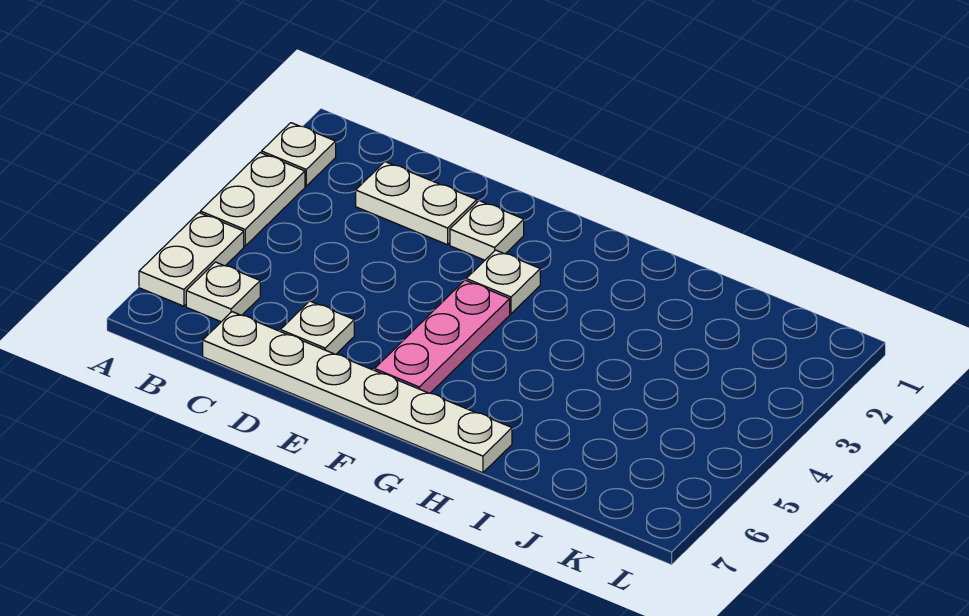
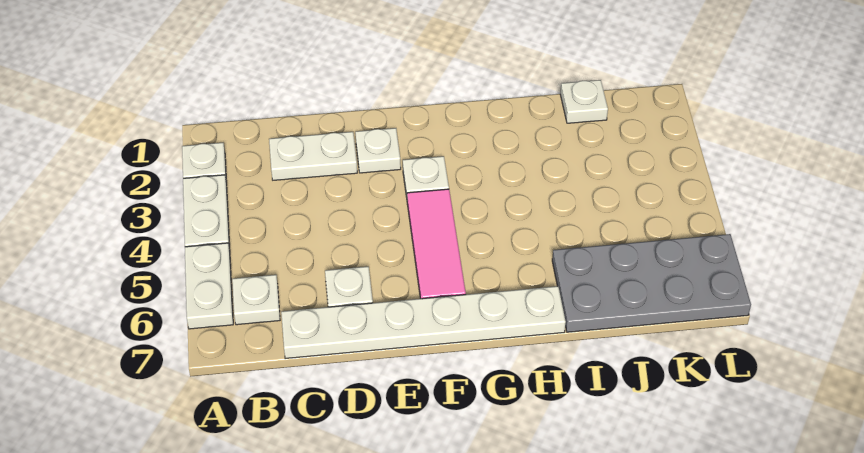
pink plate F4:F6 level 1 -> pink tile F4:F6 level 1
none -> grey plate I6:L7 level 1
none -> white plate J1 level 1

